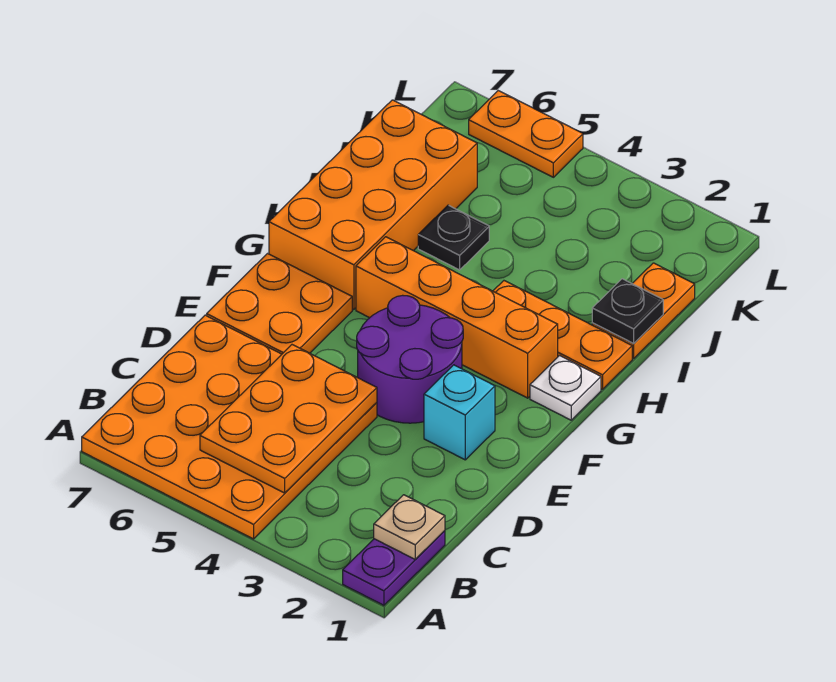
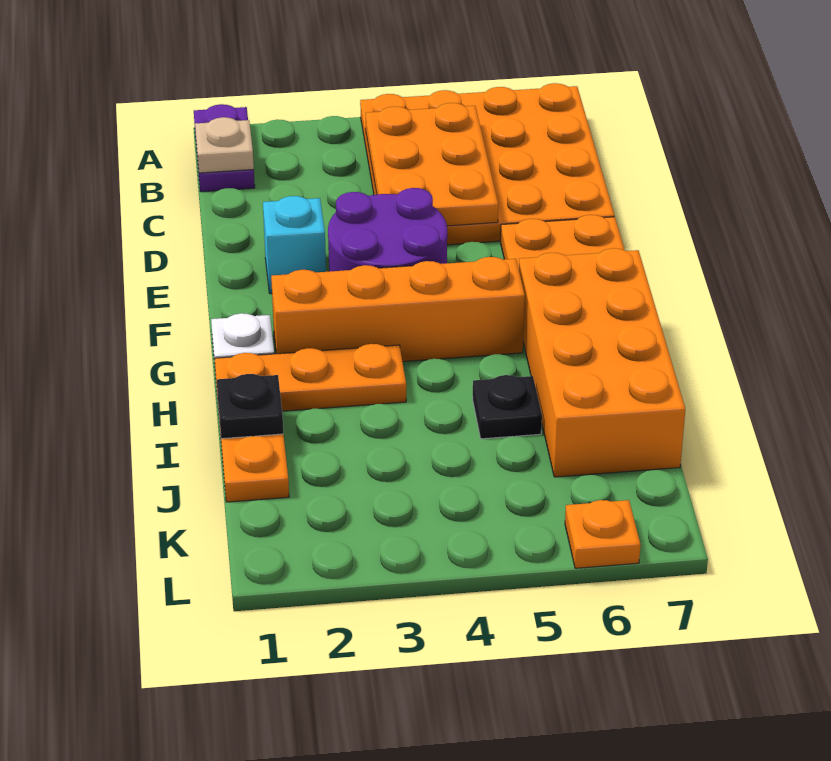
orange plate L5:L6 level 1 -> orange plate L6 level 1

